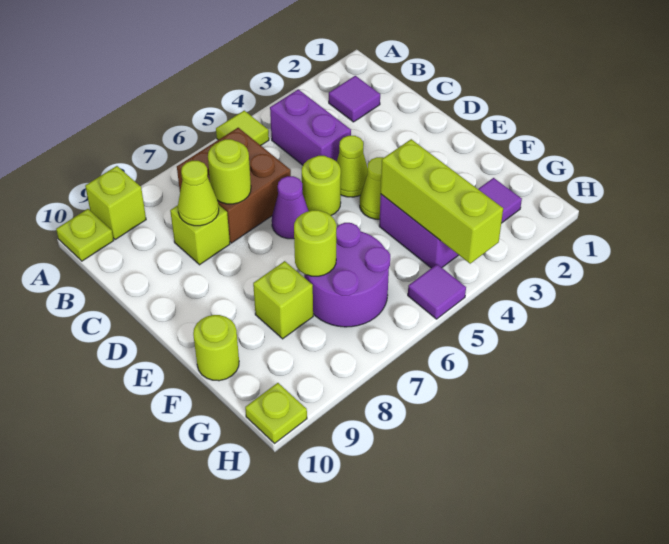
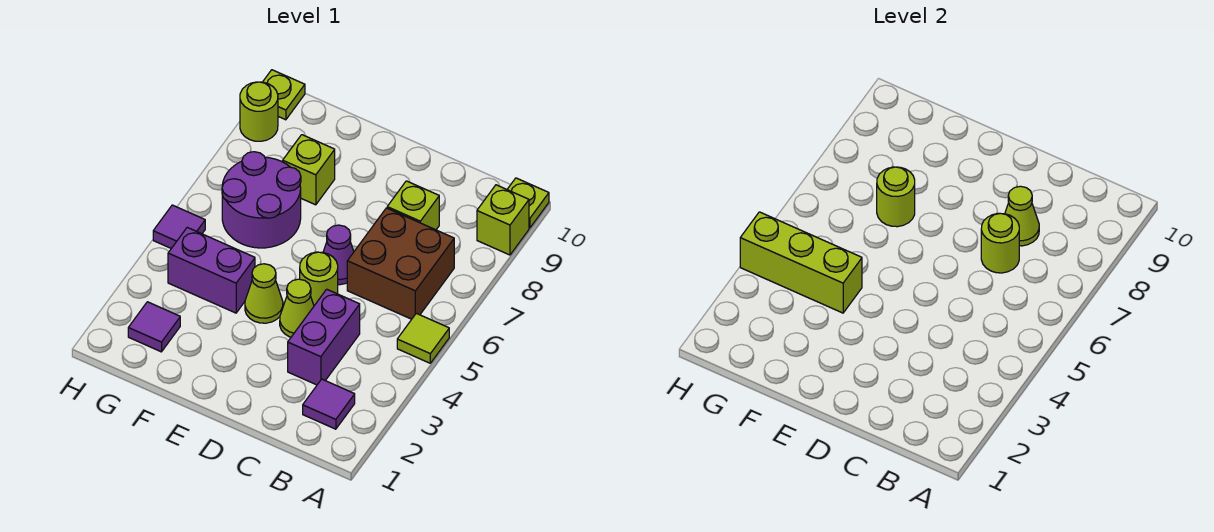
purple brick B4:C4 level 1 -> purple brick C3:C4 level 1
lime round brick F10 level 1 -> lime round brick H9 level 1

